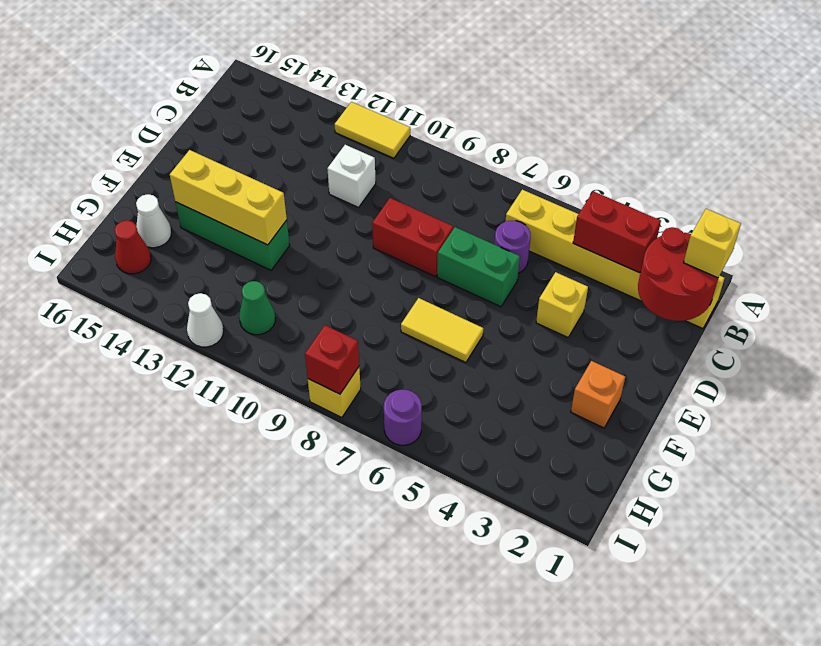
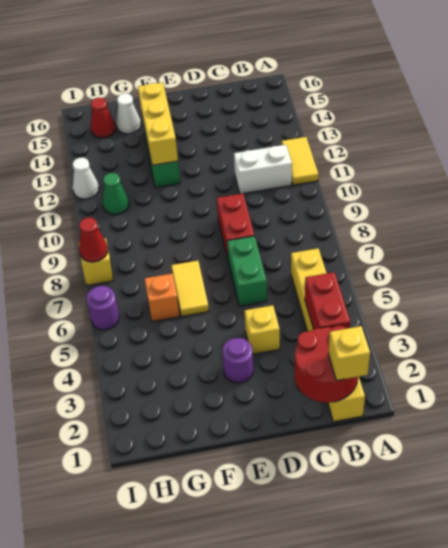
purple round brick C6 level 1 -> purple round brick E3 level 1
white brick C11 level 1 -> white brick B11:C11 level 1
orange brick F2 level 1 -> orange brick G6 level 1
red brick I8 level 2 -> red cone I8 level 2

